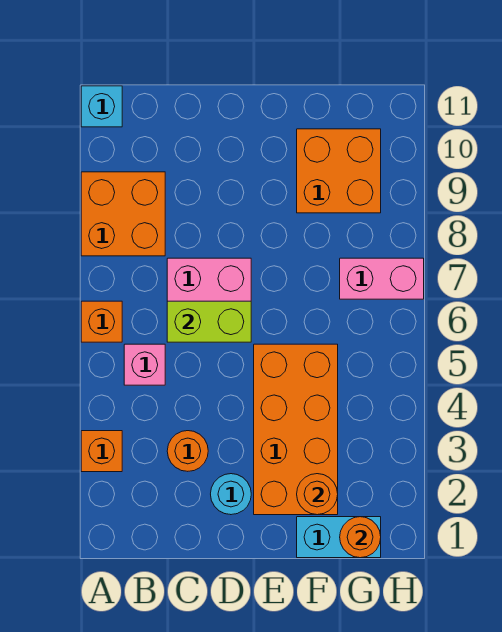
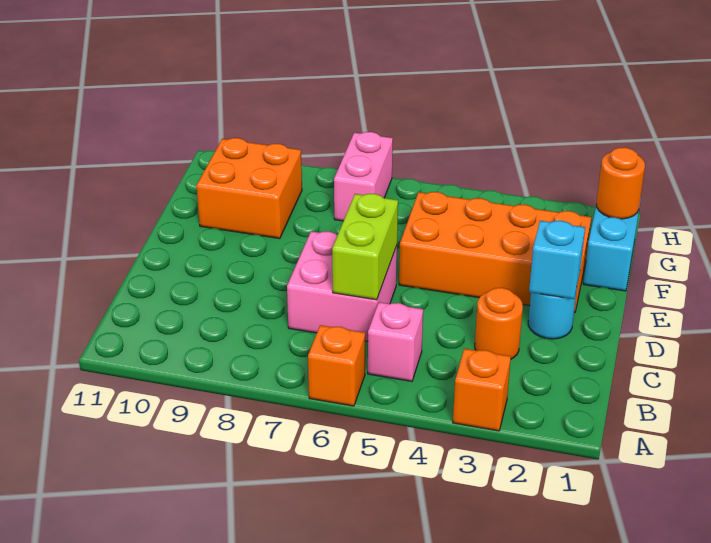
orange brick A8:B9 level 1 -> none
cyan brick A11 level 1 -> cyan brick D2 level 2
orange round brick F2 level 2 -> none

